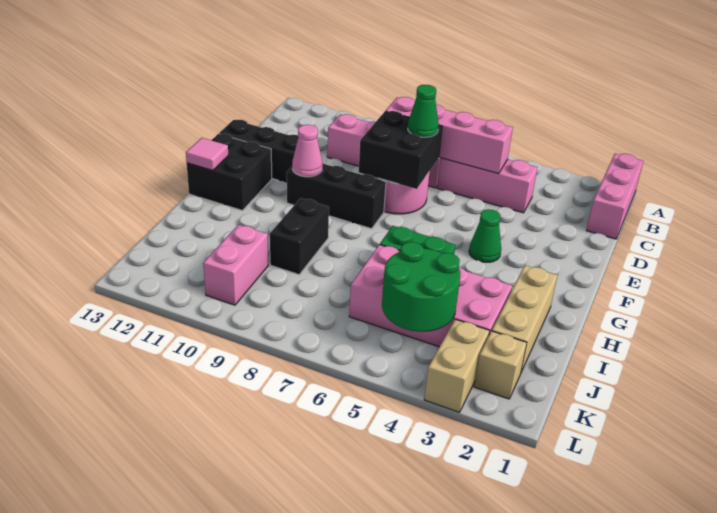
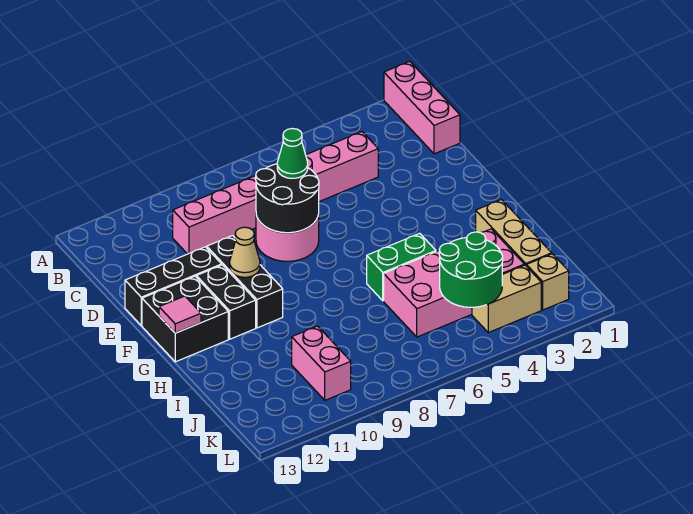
pink brick C5:C8 level 2 -> none
black brick D7:E8 level 2 -> black round brick D7:E8 level 2
green cone F4 level 1 -> none
black brick F8:F10 level 1 -> black brick E10:G10 level 1
pink cone F10 level 2 -> tan cone F10 level 2
black brick H9:I9 level 1 -> black brick F11:G11 level 1
tan brick K3:L3 level 1 -> tan brick K3:K4 level 1

